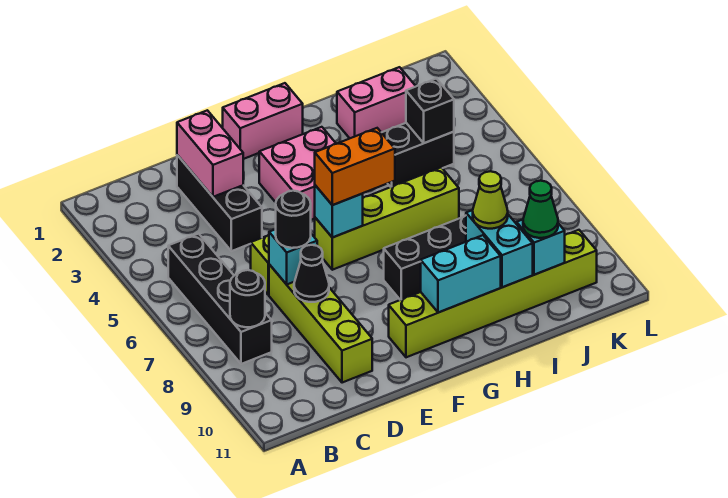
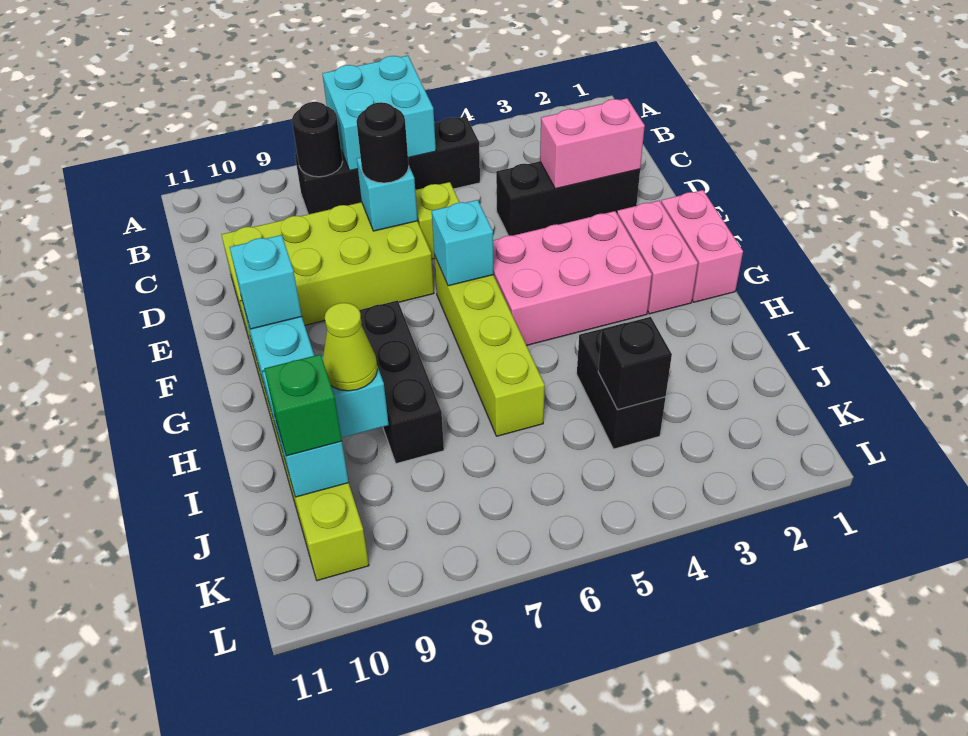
none -> cyan brick A6:B7 level 2
lime brick D7:D10 level 1 -> lime brick D7:E10 level 1
black cone D8 level 2 -> none
pink brick F3:G4 level 1 -> pink brick F3:G5 level 1
orange brick F6:G6 level 3 -> none
none -> cyan brick G10 level 3
pink brick I2:J2 level 1 -> pink brick F2:G2 level 1
green cone J10 level 3 -> green brick J10 level 3

